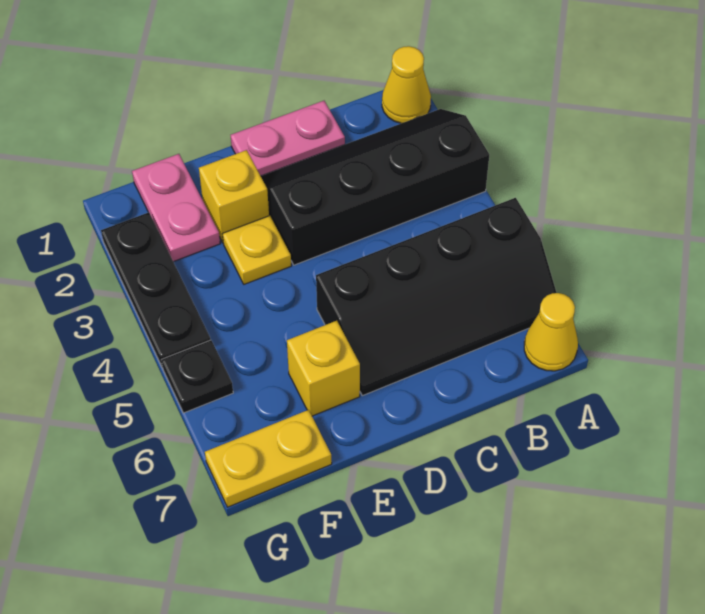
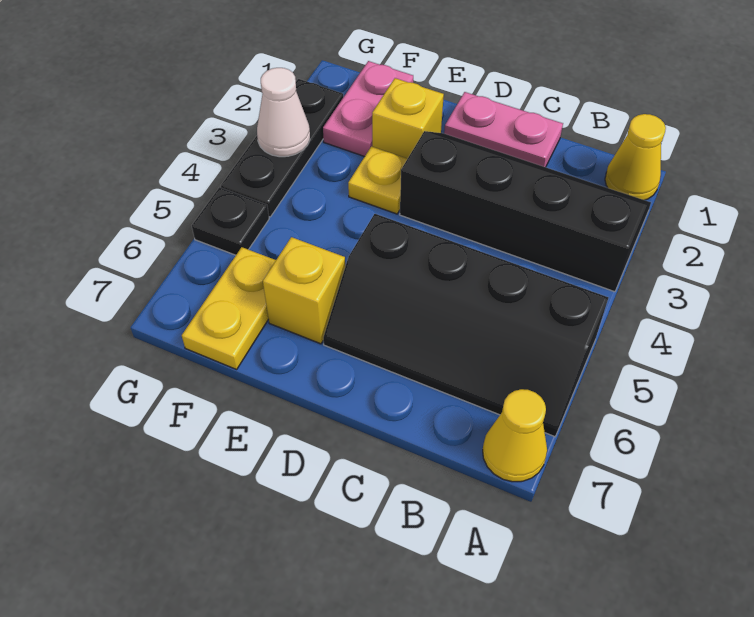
yellow plate F7:G7 level 1 -> yellow plate F6:F7 level 1
none -> white cone G3 level 2

